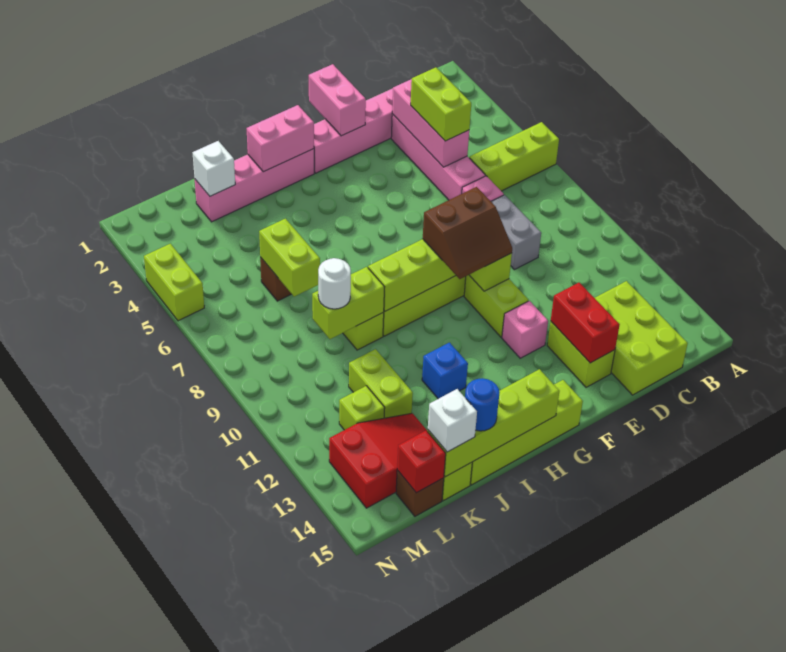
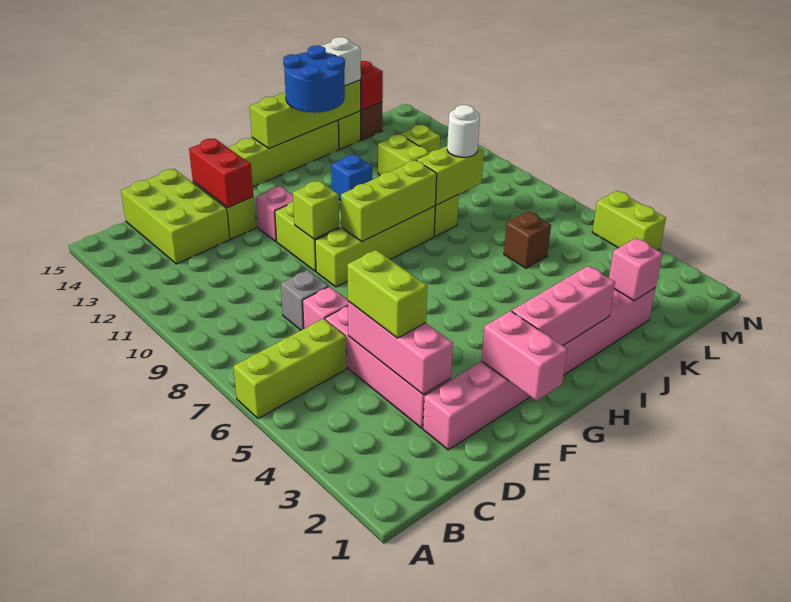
grey brick D8:D9 level 1 -> grey brick D8 level 1
brown slope F9:G10 level 3 top 9 -> none
pink brick H2:I2 level 2 -> pink brick G2:I2 level 2
blue round brick J15 level 3 -> blue round brick I14:J15 level 3
white brick K2 level 2 -> pink brick K2 level 2
lime brick K6:K7 level 2 -> none
red slope K13:M14 level 1 top M -> none

